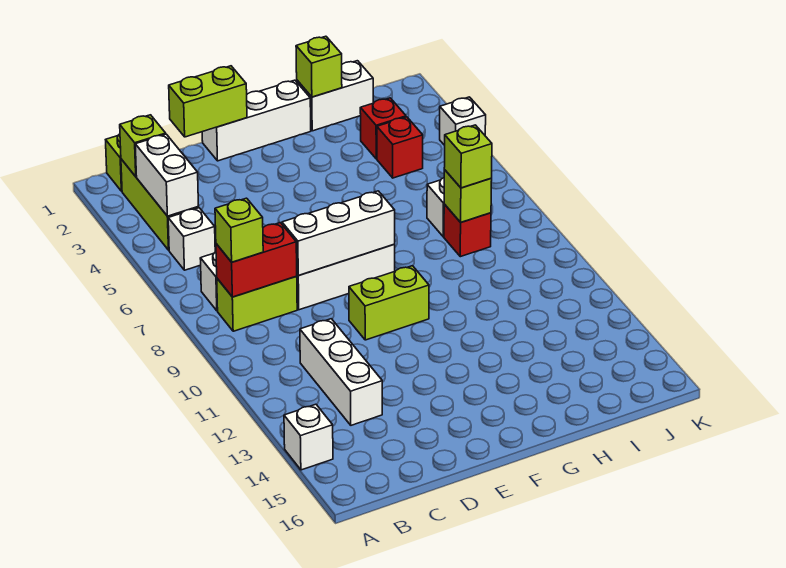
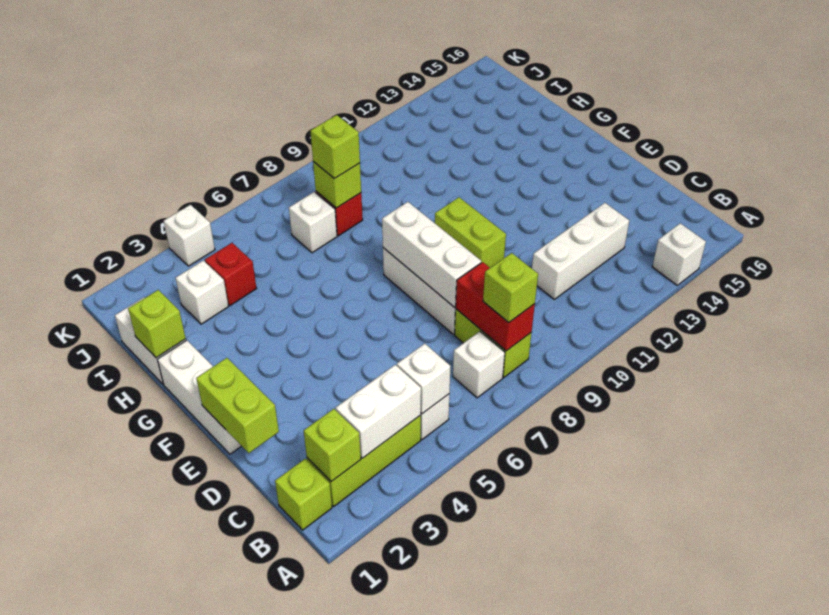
none -> white brick B5 level 2
red brick I3 level 1 -> white brick I3 level 1

